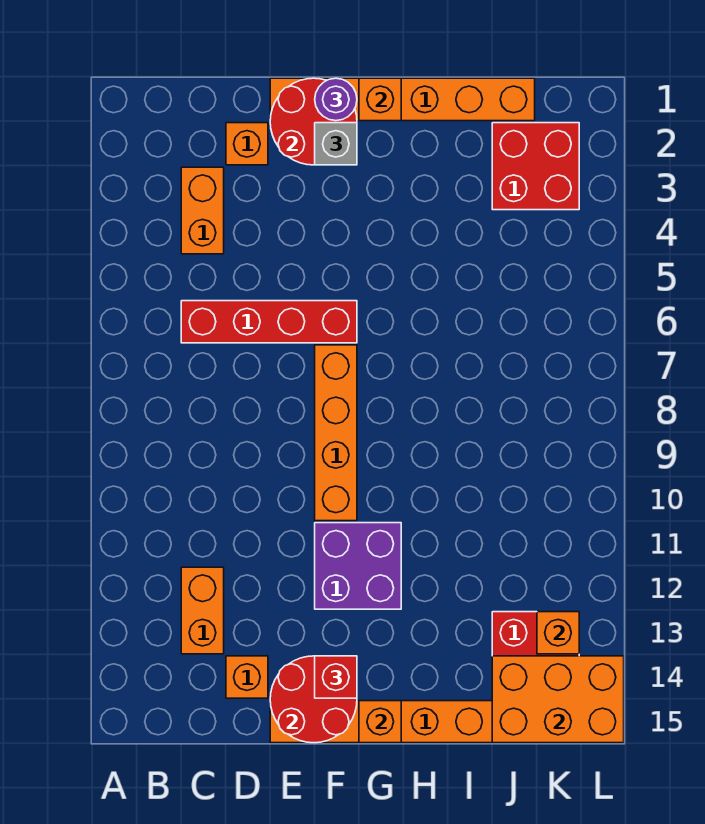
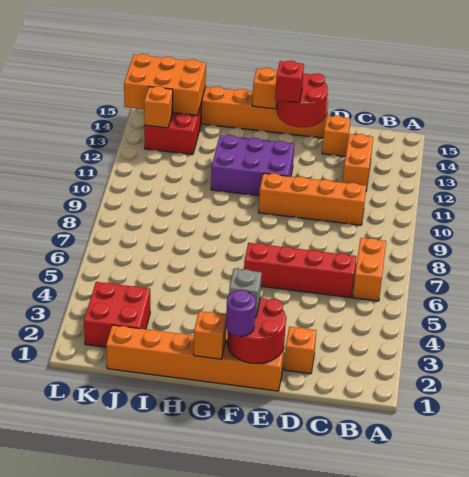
orange brick C3:C4 level 1 -> orange brick B6:B7 level 1
orange brick F7:F10 level 1 -> orange brick C10:F10 level 1
purple brick F11:G12 level 1 -> purple brick F11:H12 level 1

